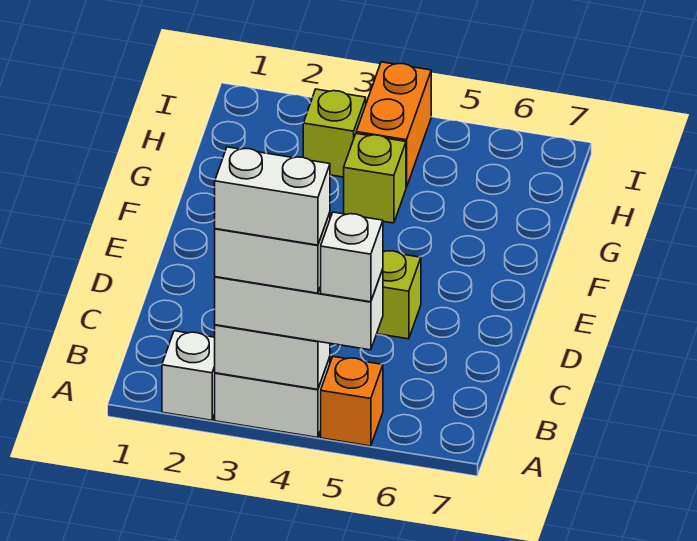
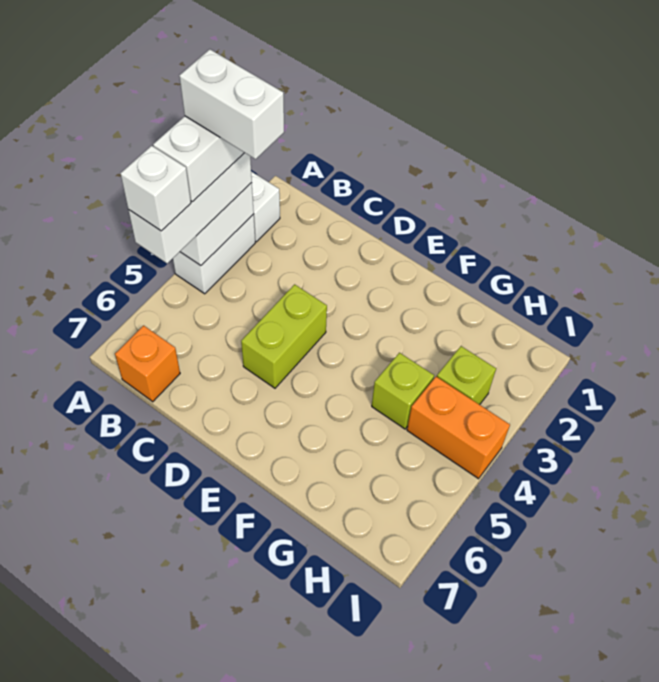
white brick A3:A4 level 5 -> white brick A3:B3 level 5
orange brick A5 level 1 -> orange brick B7 level 1

